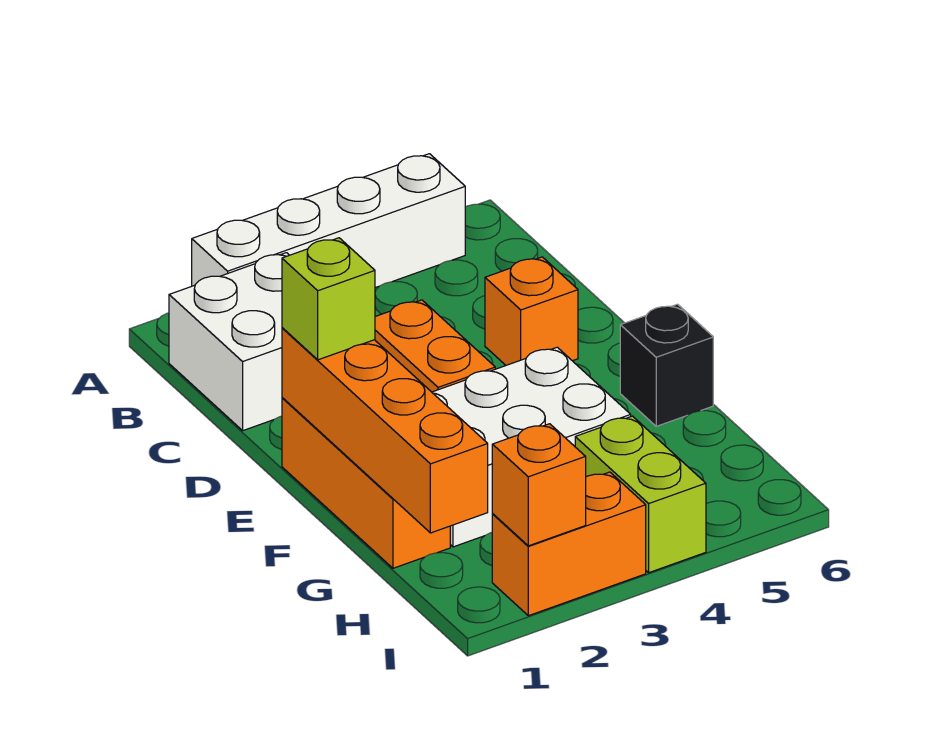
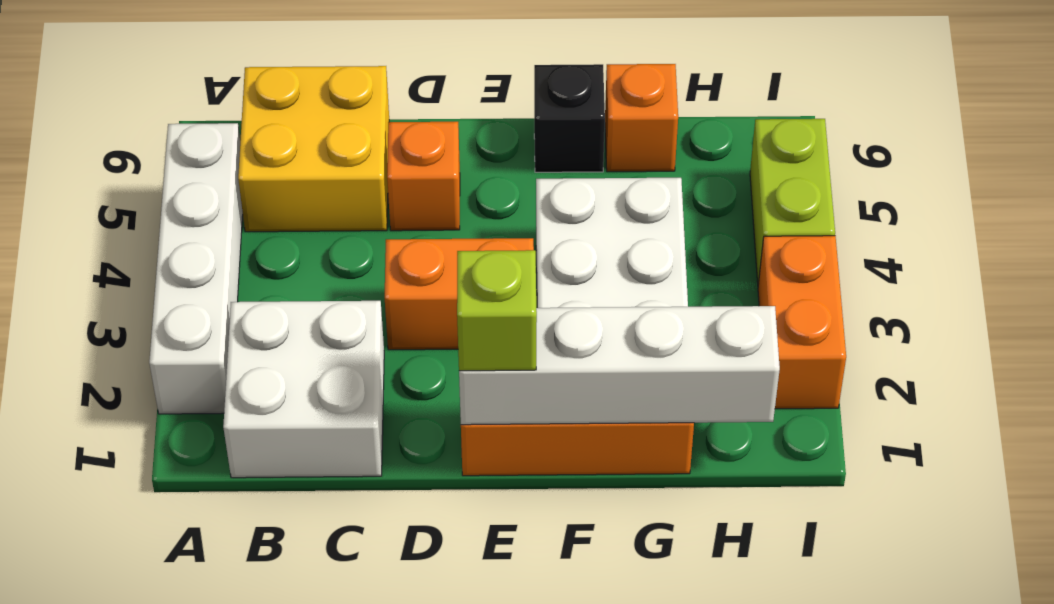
none -> yellow brick B5:C6 level 1
orange brick E1:H1 level 2 -> white brick E1:H1 level 2
lime brick H4:I4 level 1 -> lime brick I4:I5 level 1
orange brick I2 level 2 -> orange brick G6 level 1

